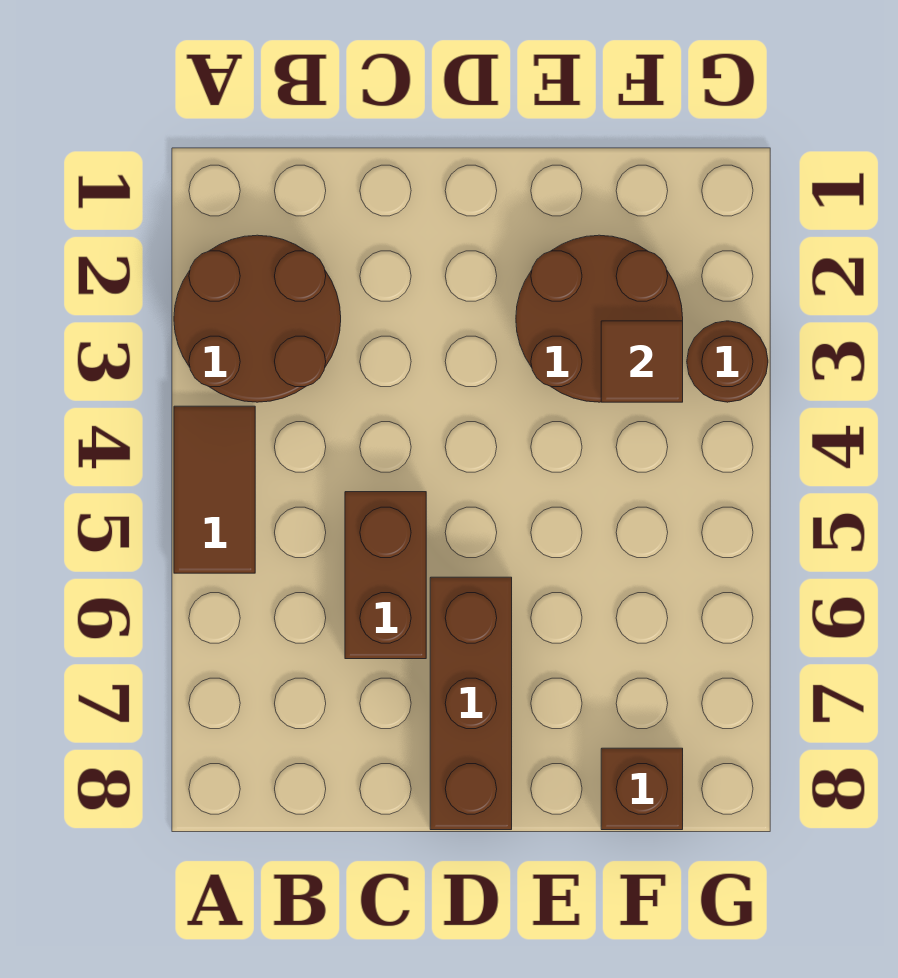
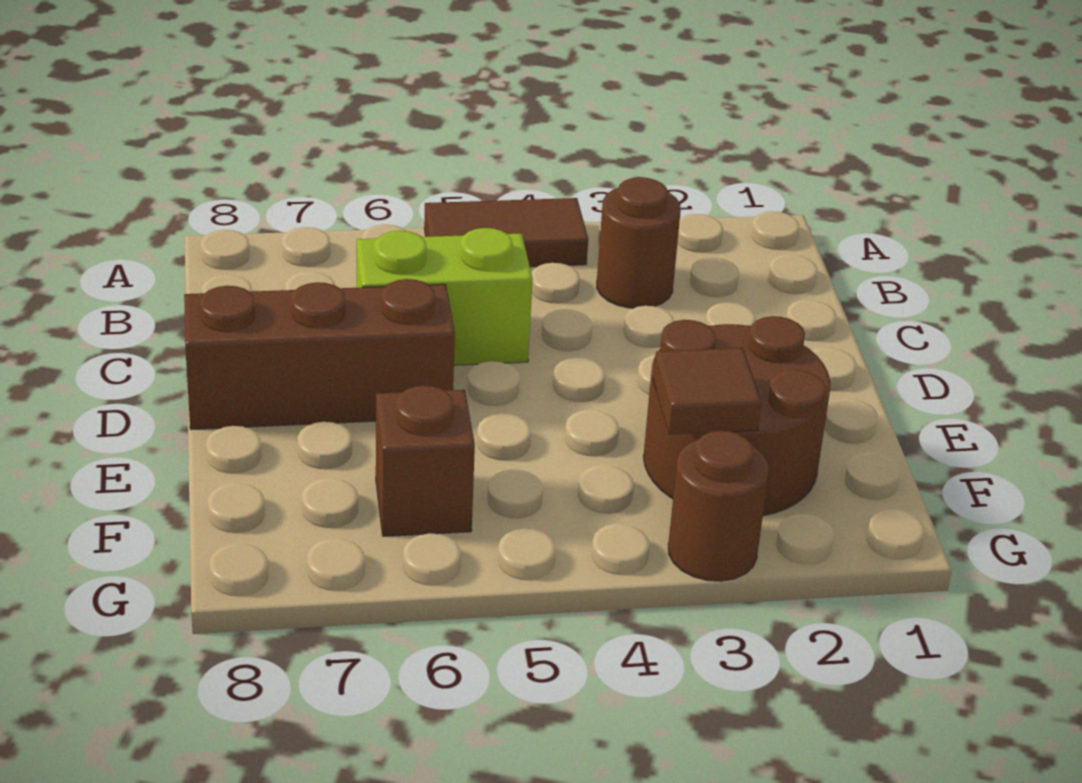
brown round brick A2:B3 level 1 -> brown round brick B3 level 1
brown brick C5:C6 level 1 -> lime brick C5:C6 level 1
brown brick F8 level 1 -> brown brick F6 level 1

